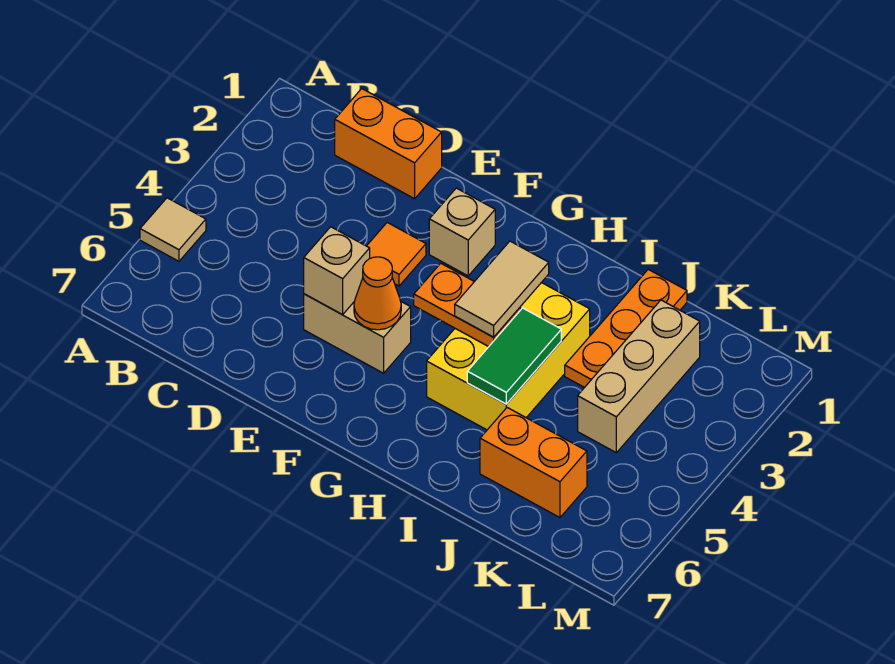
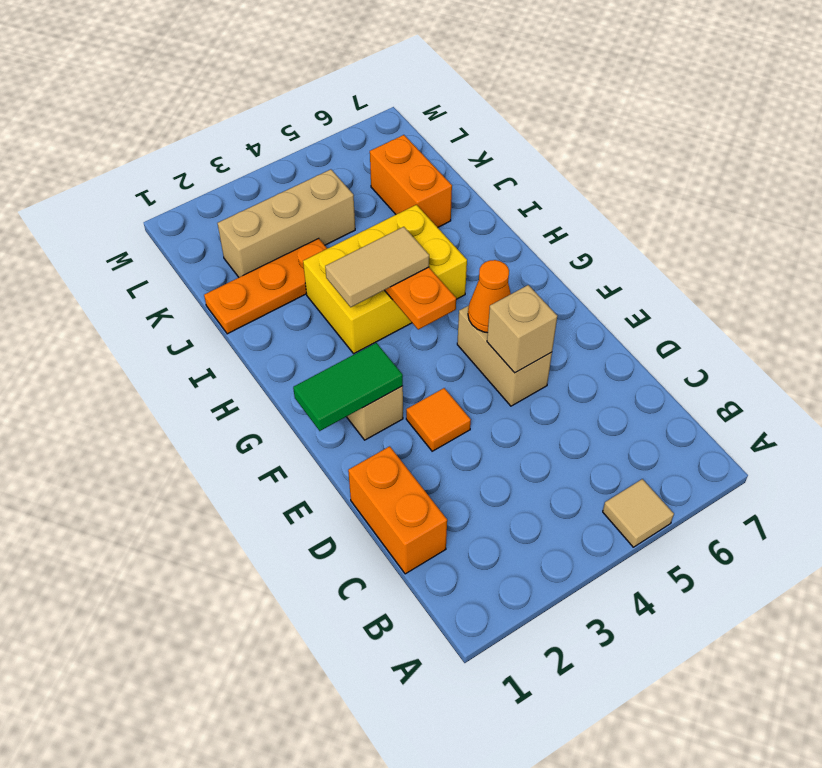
green tile I4:I5 level 2 -> green tile F1:F2 level 2

